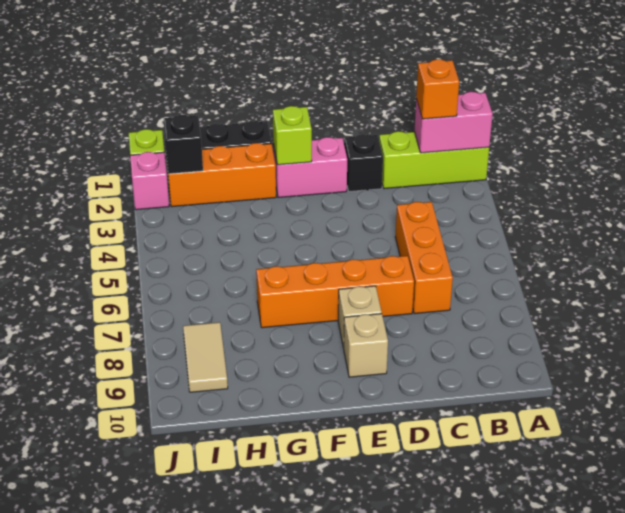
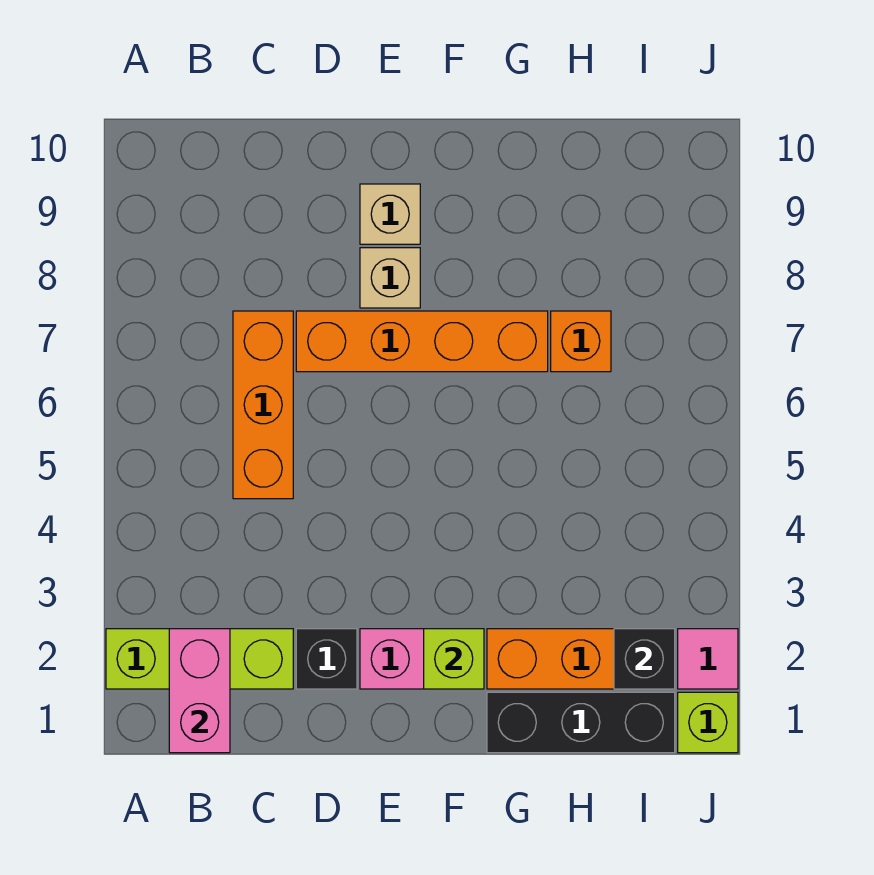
pink brick A2:B2 level 2 -> pink brick B1:B2 level 2
orange brick B2 level 3 -> orange brick H7 level 1
tan tile I8:I9 level 1 -> none
pink brick J2 level 1 -> pink tile J2 level 1

